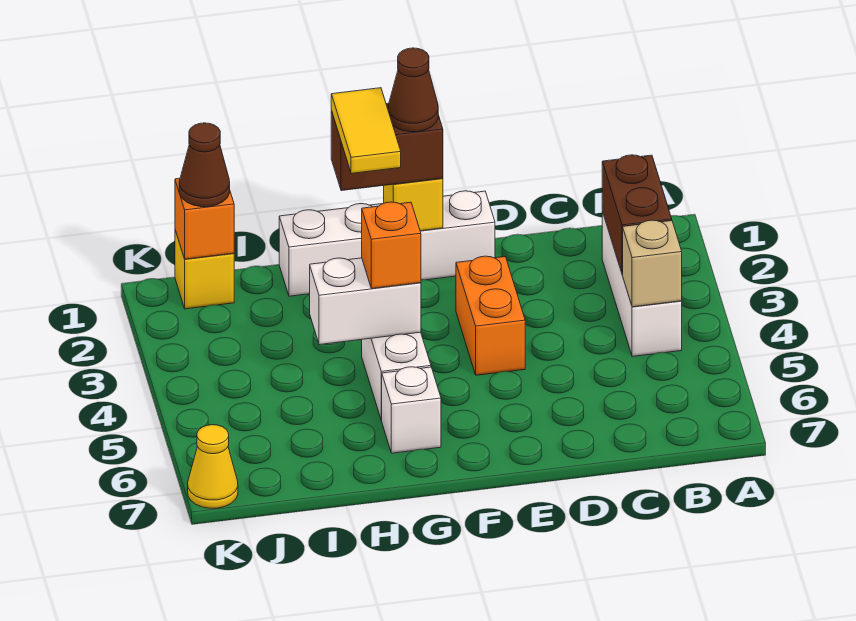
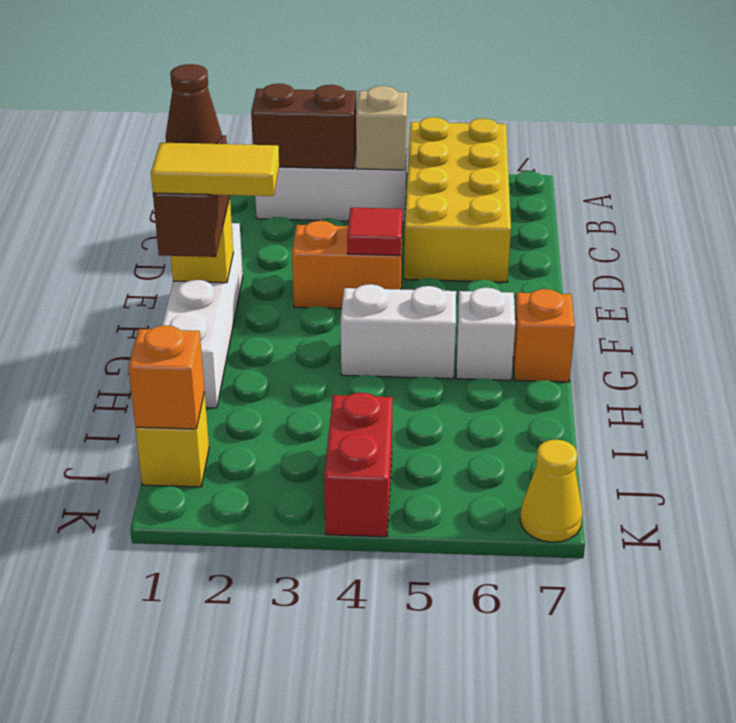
none -> yellow brick A5:D6 level 1
none -> red tile E4 level 2
white brick G4:H4 level 2 -> none
orange brick G4 level 3 -> orange brick G7 level 1
brown cone J1 level 3 -> none
none -> red brick J4:K4 level 1

